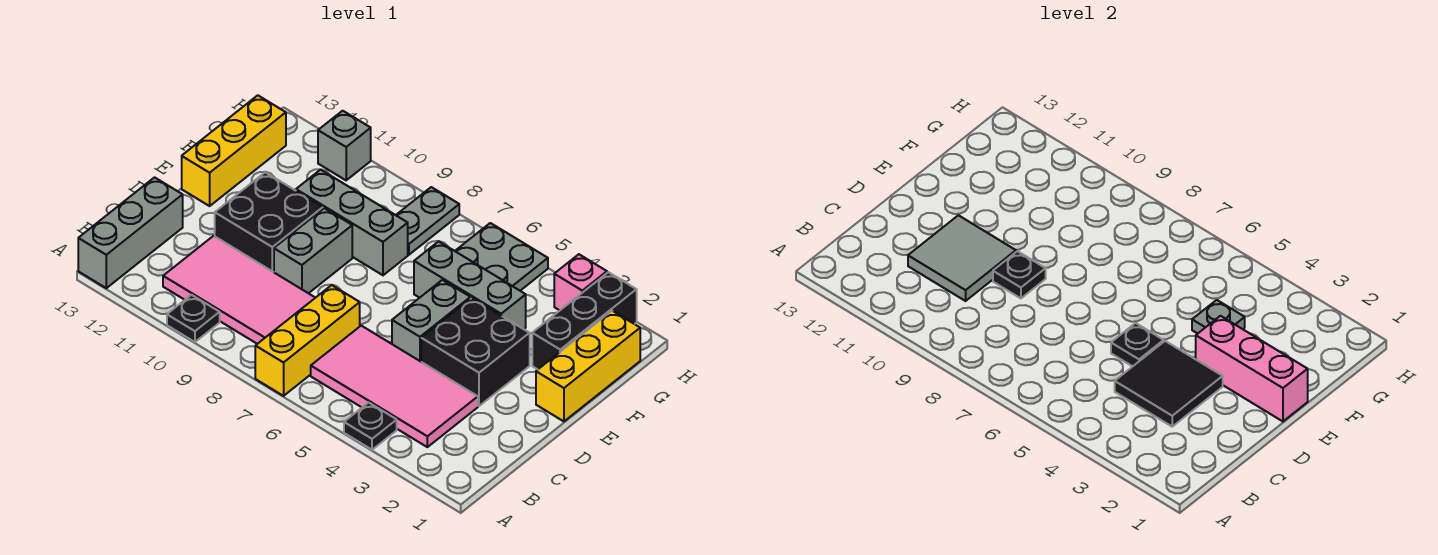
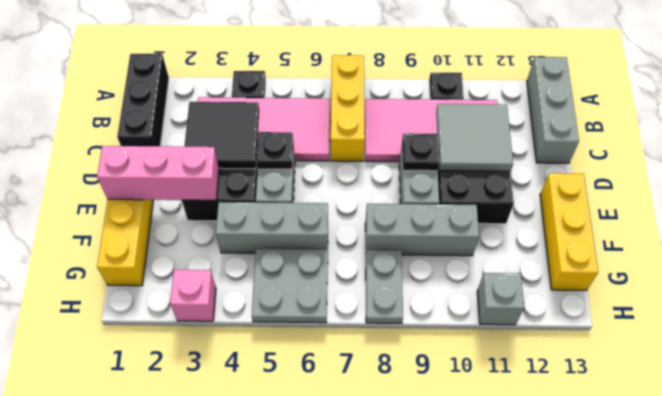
black brick F2:H2 level 1 -> black brick A1:C1 level 1
grey plate F4 level 2 -> none

